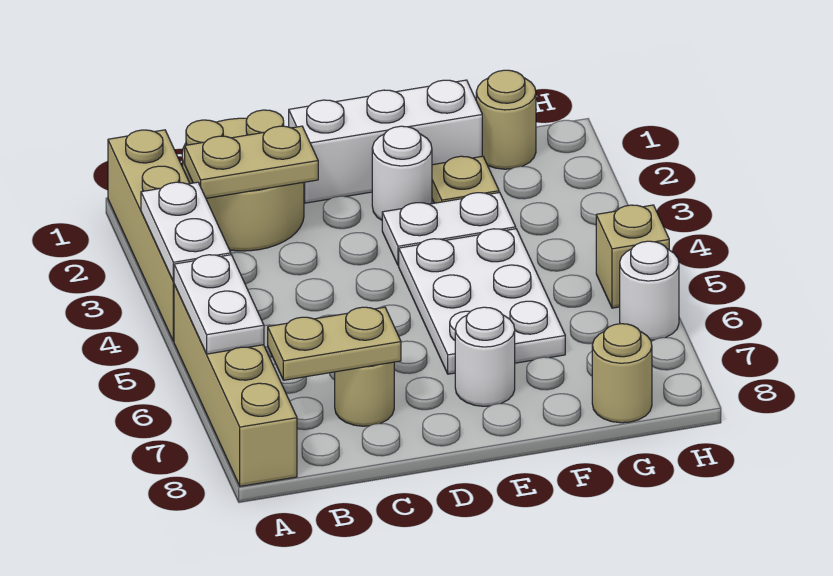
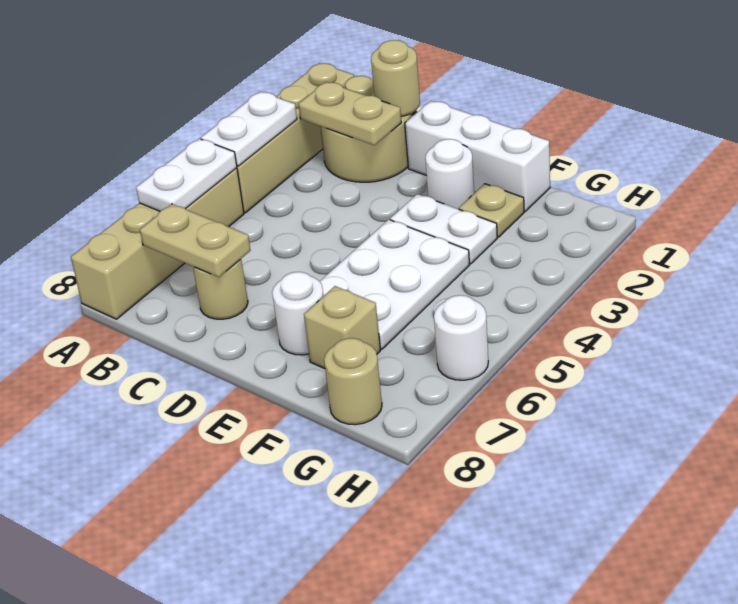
tan round brick G1 level 1 -> tan round brick C1 level 2
tan brick H5 level 1 -> tan brick F7 level 1

